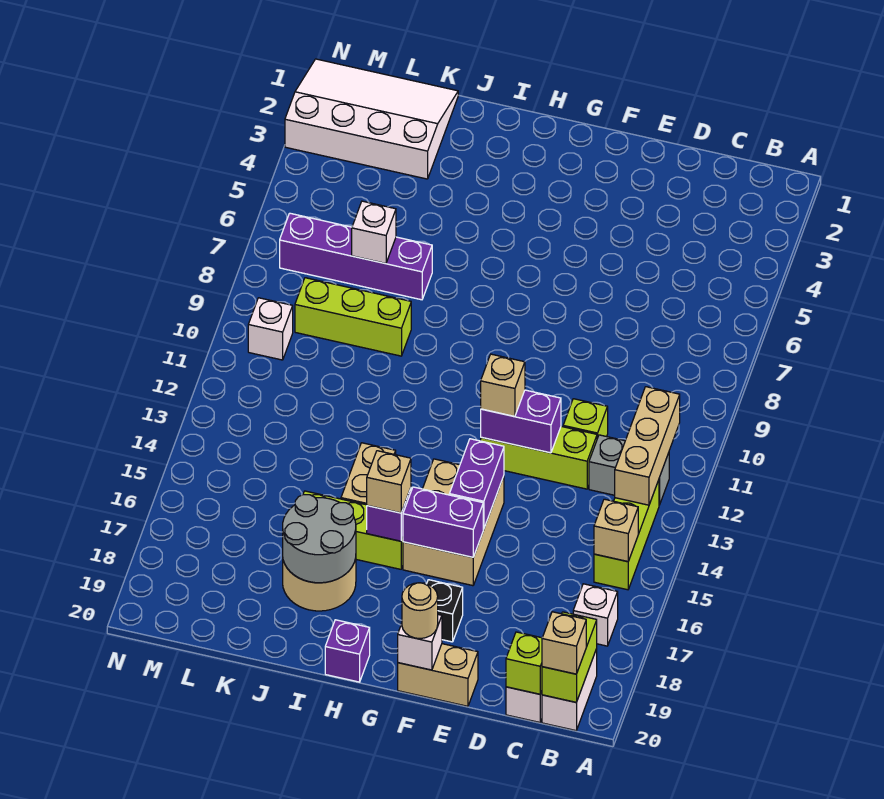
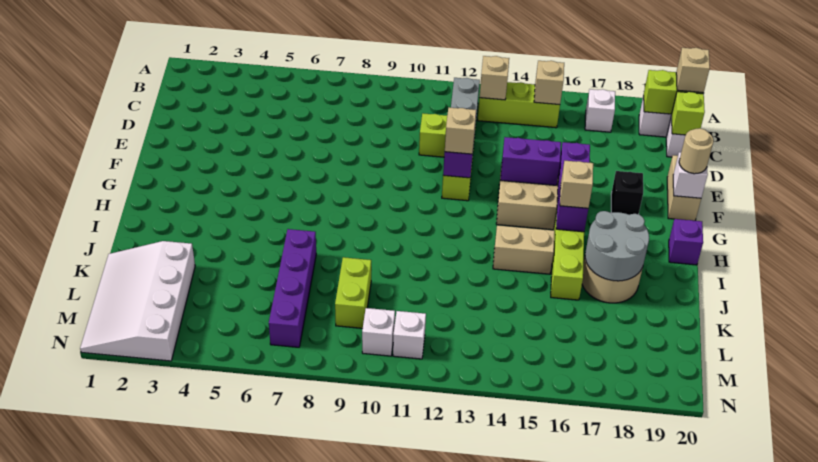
tan brick B11:B13 level 2 -> tan brick B13 level 2
lime brick J9:L9 level 1 -> lime brick K9:L9 level 1
white brick K7 level 2 -> white brick M11 level 1

